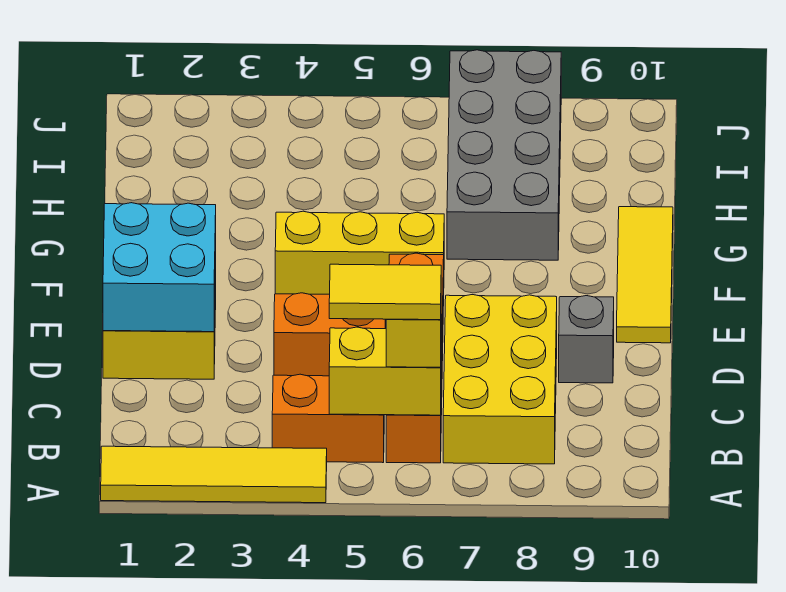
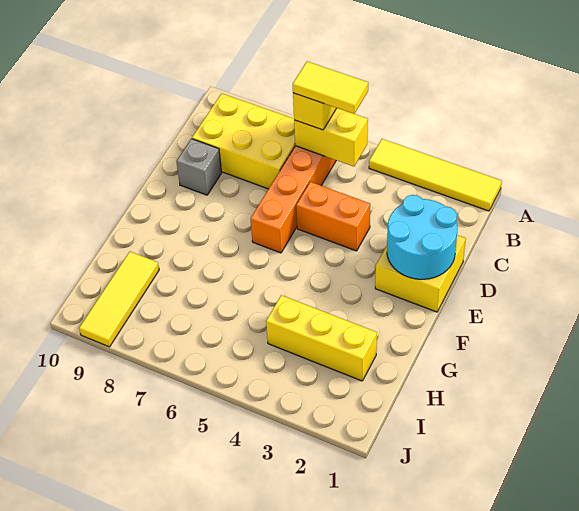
orange brick B4:B5 level 1 -> none
yellow brick B7:D8 level 1 -> yellow brick B7:C9 level 1
cyan brick D1:E2 level 2 -> cyan round brick D1:E2 level 2
yellow tile E10:G10 level 1 -> yellow tile H9:J9 level 1
yellow brick F4:F6 level 1 -> yellow brick H2:H4 level 1
grey brick G7:J8 level 1 -> none

